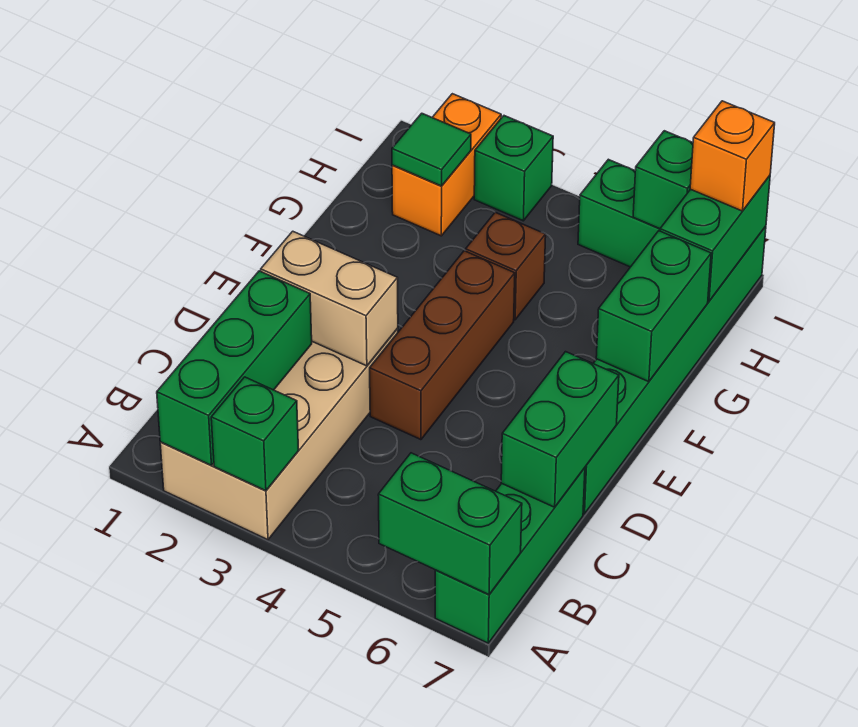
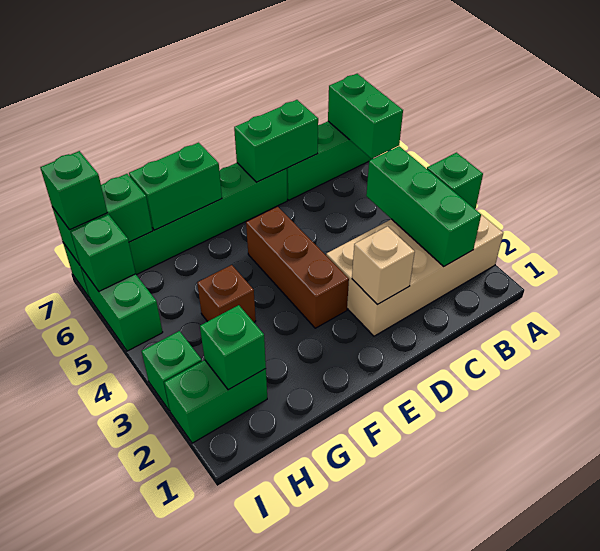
green brick A2:C2 level 2 -> green brick B2:B4 level 2
tan brick D2:D3 level 2 -> tan brick D2 level 2
brown brick D4:F4 level 1 -> brown brick E3:E5 level 1
orange brick H2:I2 level 1 -> green brick H2:I2 level 1
green tile H2 level 2 -> green brick H2 level 2
orange brick I7 level 3 -> green brick I7 level 3

